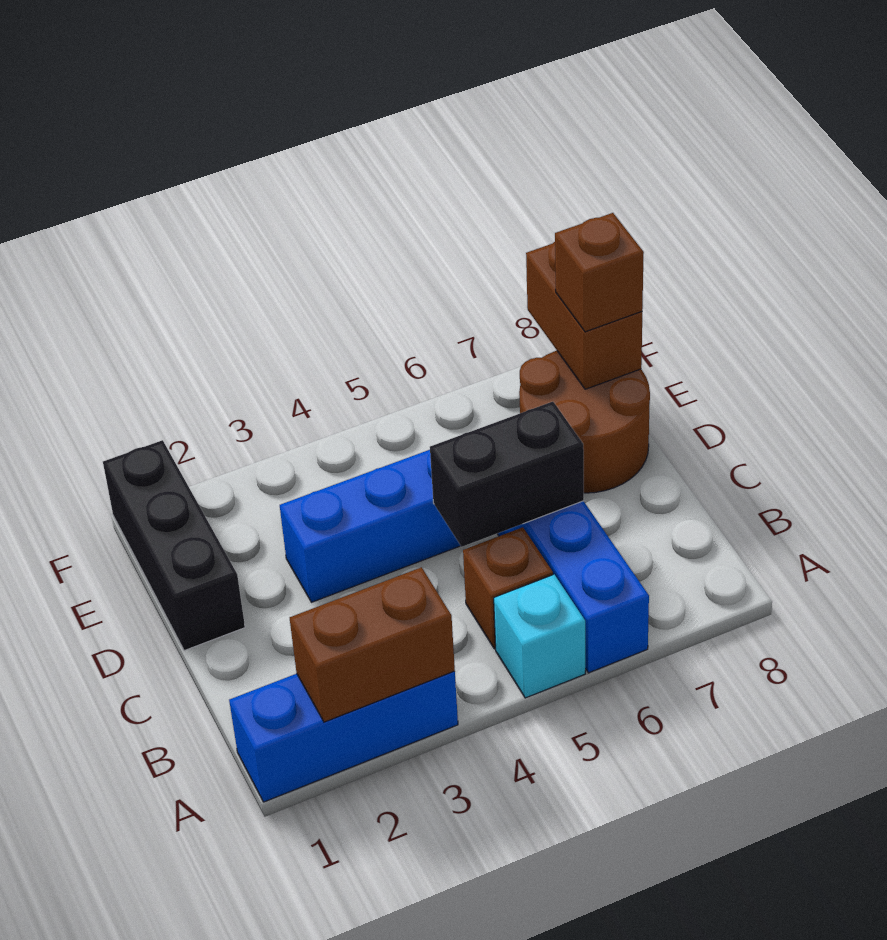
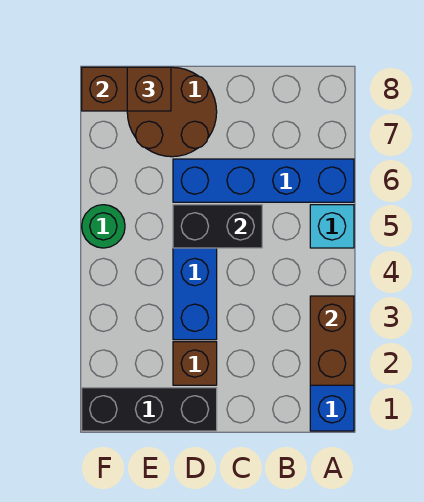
brown brick B5 level 1 -> brown brick D2 level 1
black brick C5:C6 level 2 -> black brick C5:D5 level 2
none -> green round brick F5 level 1

